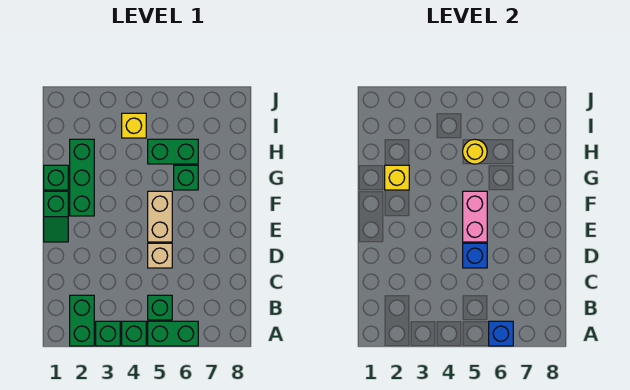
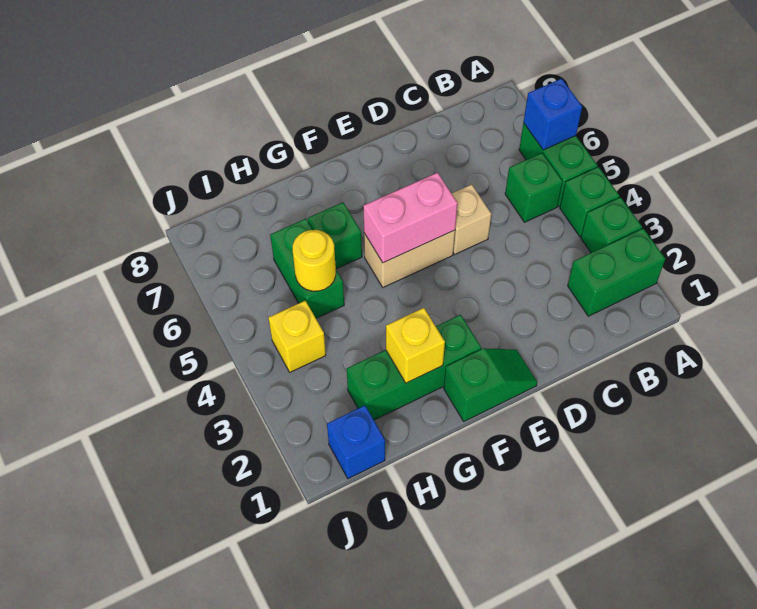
blue brick D5 level 2 -> blue brick I1 level 1
green brick G1 level 1 -> none

